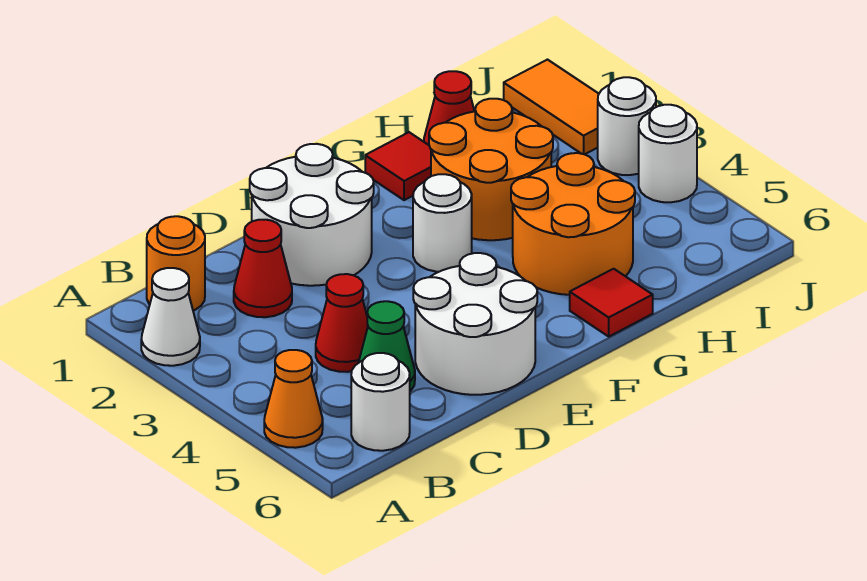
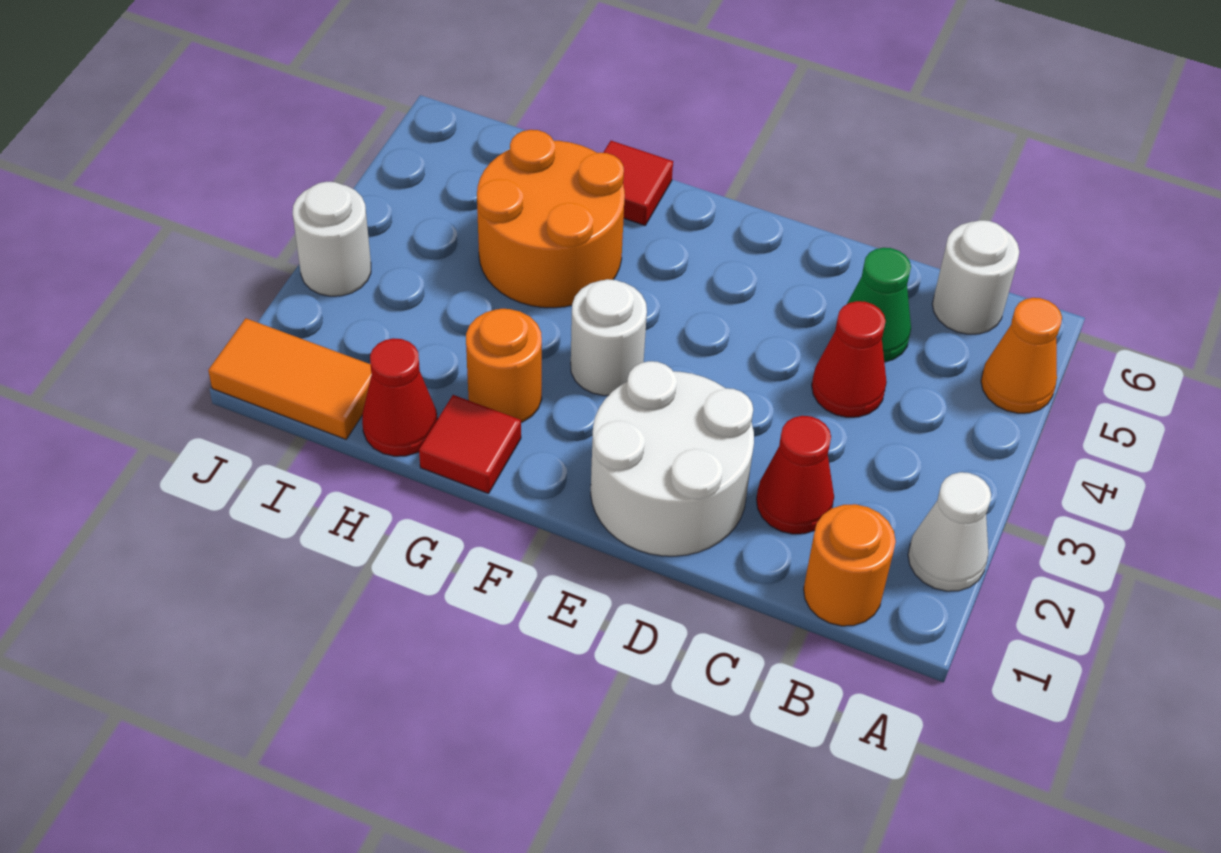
white round brick D5:E6 level 1 -> none
orange round brick G2:H3 level 1 -> orange round brick G2 level 1
orange tile J1:J2 level 1 -> orange tile I1:J1 level 1
white round brick J4 level 1 -> none

